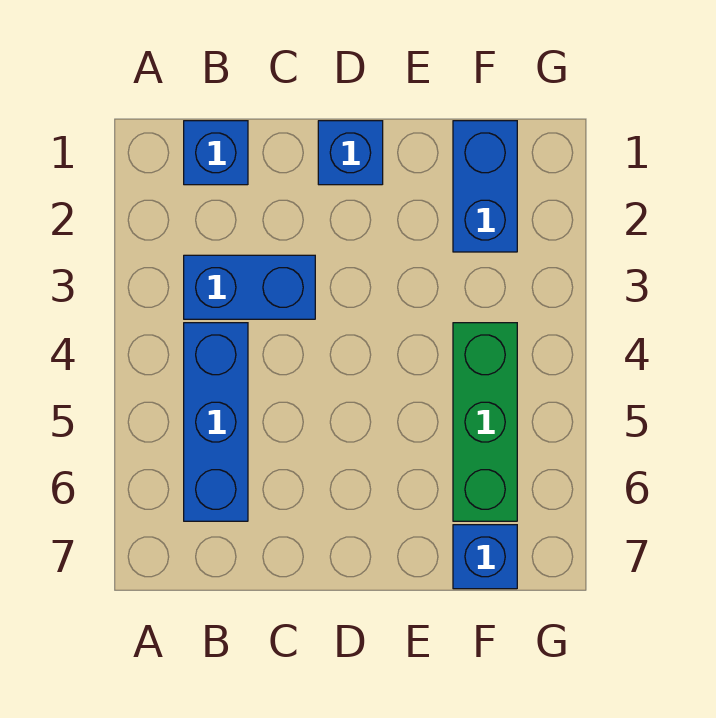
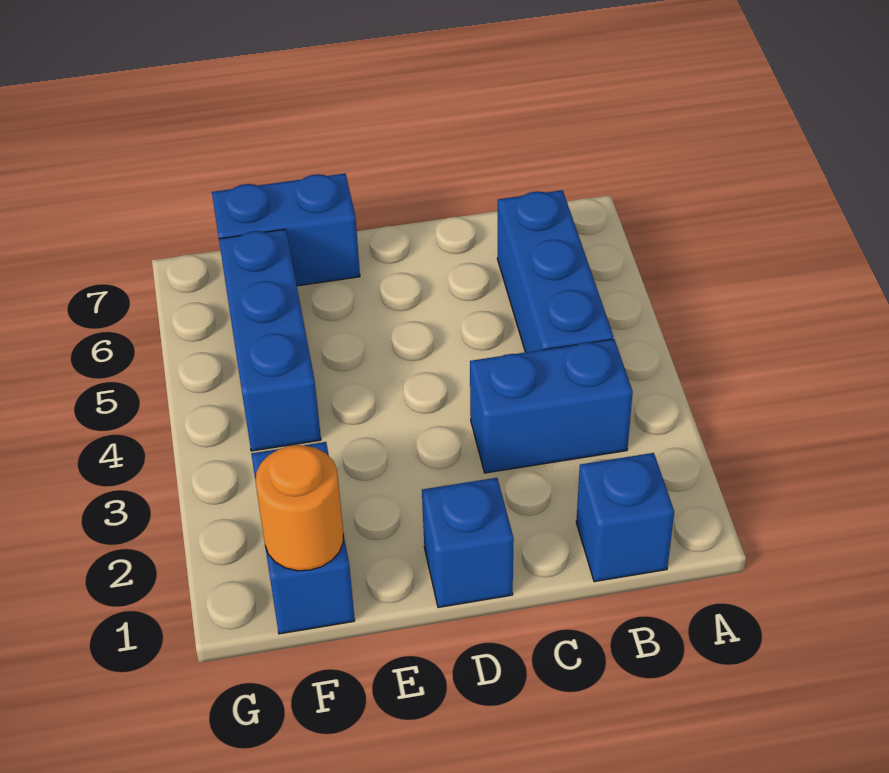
none -> orange round brick F1 level 2
green brick F4:F6 level 1 -> blue brick F4:F6 level 1
blue brick F7 level 1 -> blue brick E7:F7 level 1

